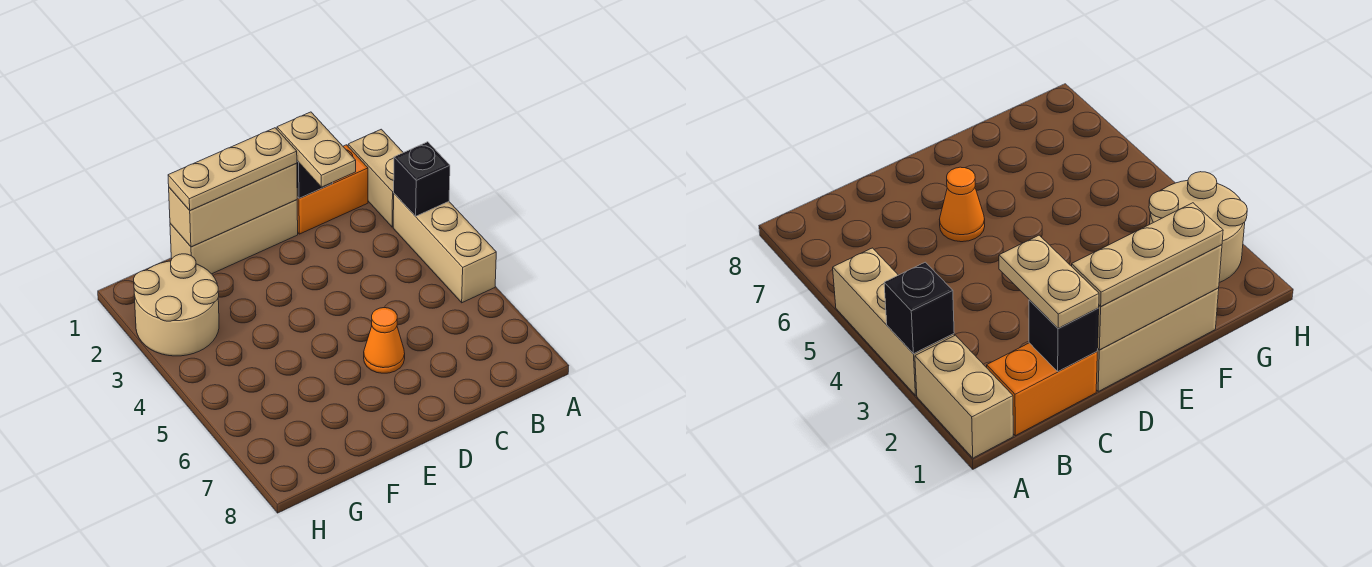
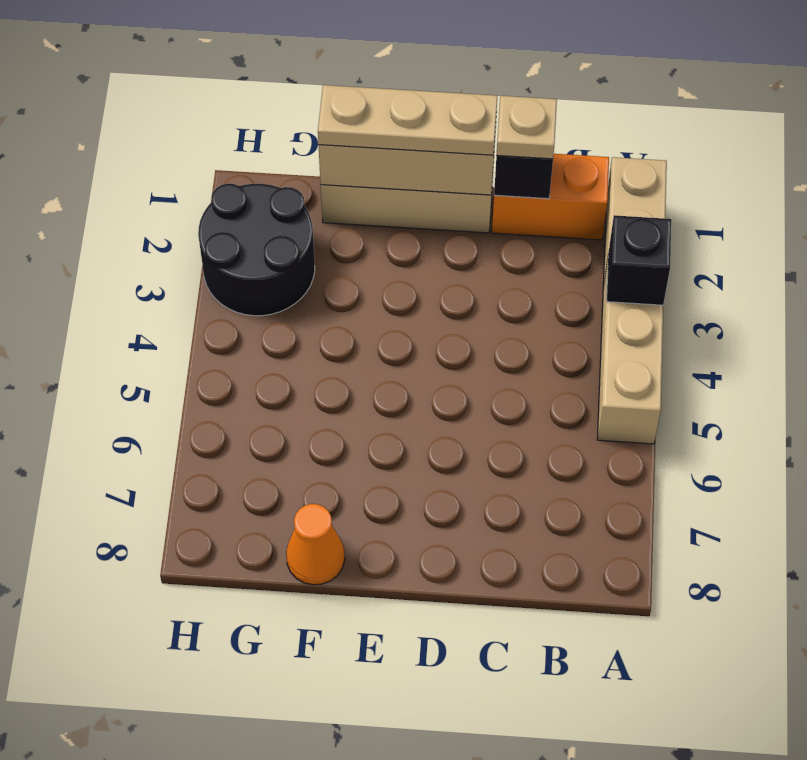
tan plate C1:C2 level 3 -> tan plate C1 level 3
orange cone D6 level 1 -> orange cone F8 level 1
tan round brick G2:H3 level 1 -> black round brick G2:H3 level 1

